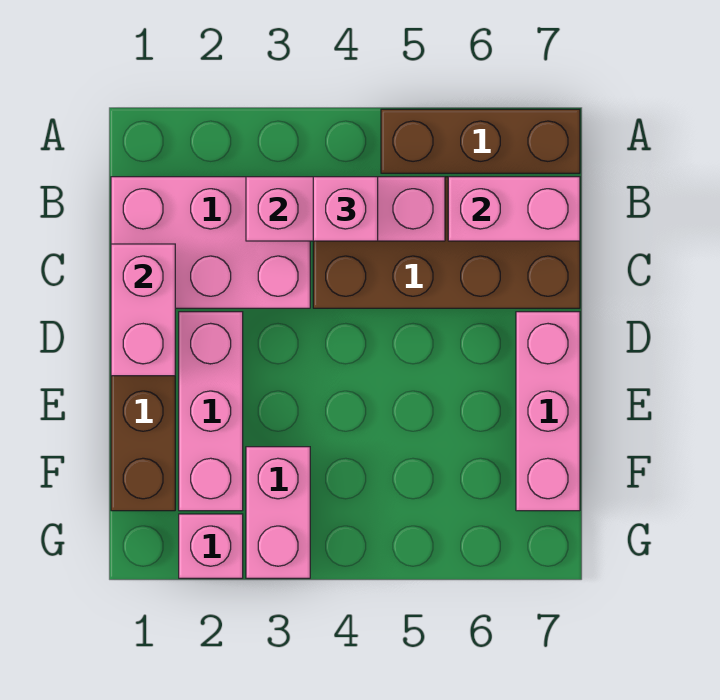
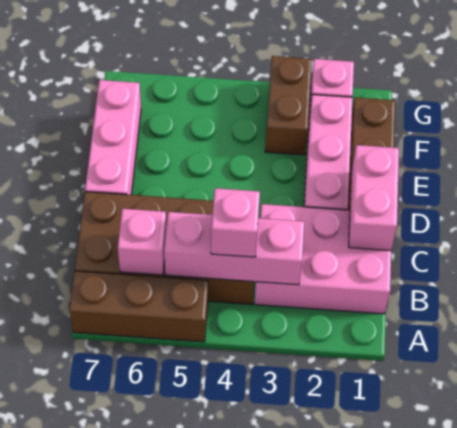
pink brick B6:B7 level 2 -> pink brick B6 level 2
pink brick F3:G3 level 1 -> brown brick F3:G3 level 1

